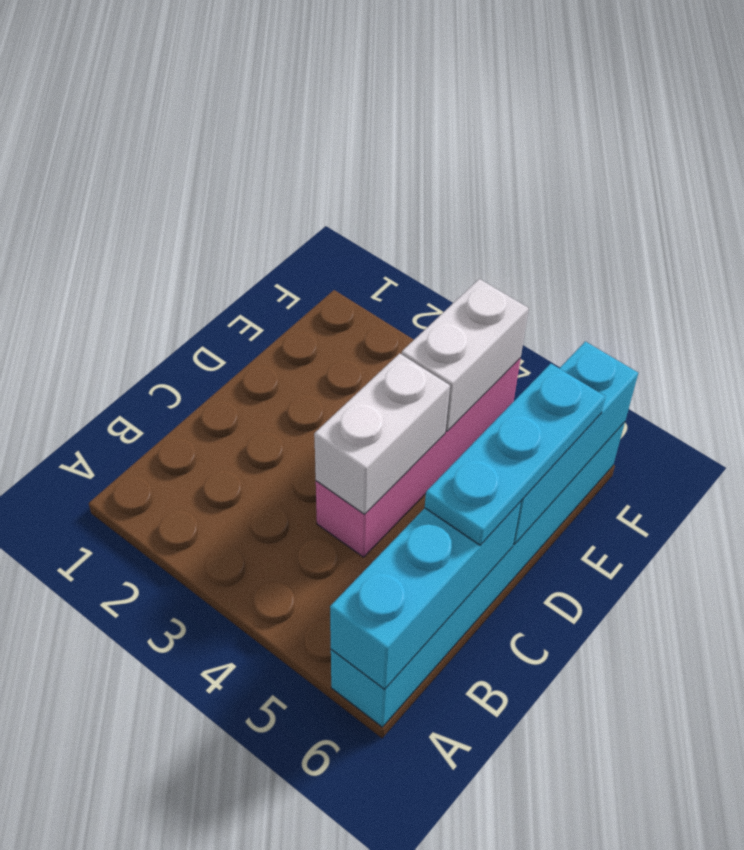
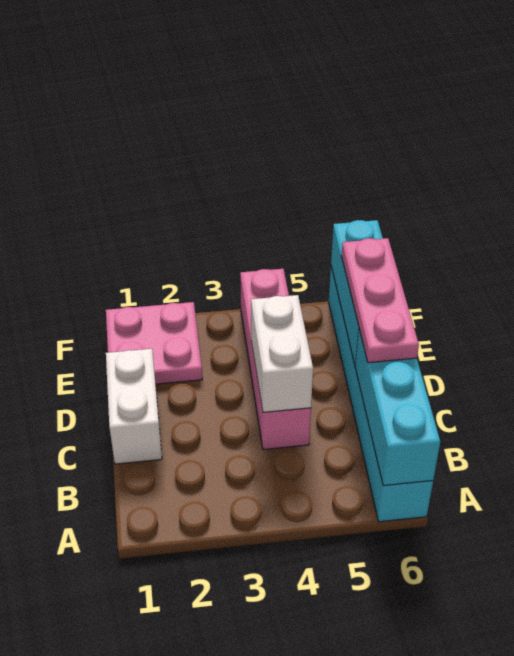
cyan plate C6:E6 level 3 -> pink plate C6:E6 level 3
none -> pink plate E1:F2 level 1
white brick E4:F4 level 2 -> white brick C1:D1 level 1

